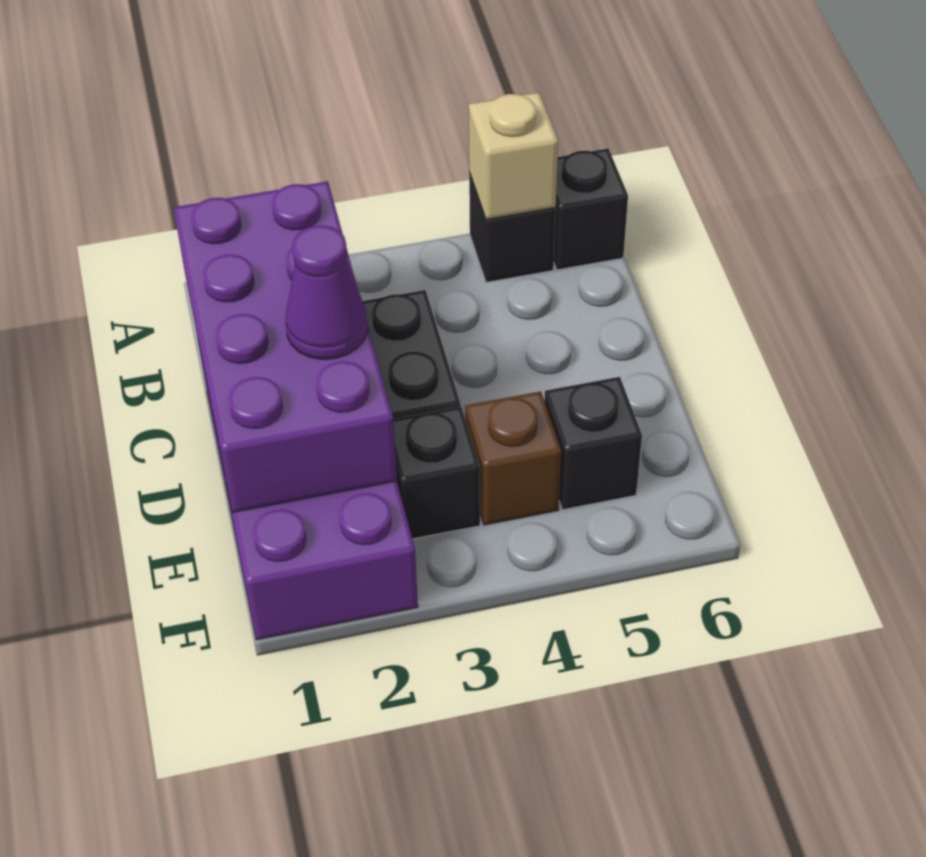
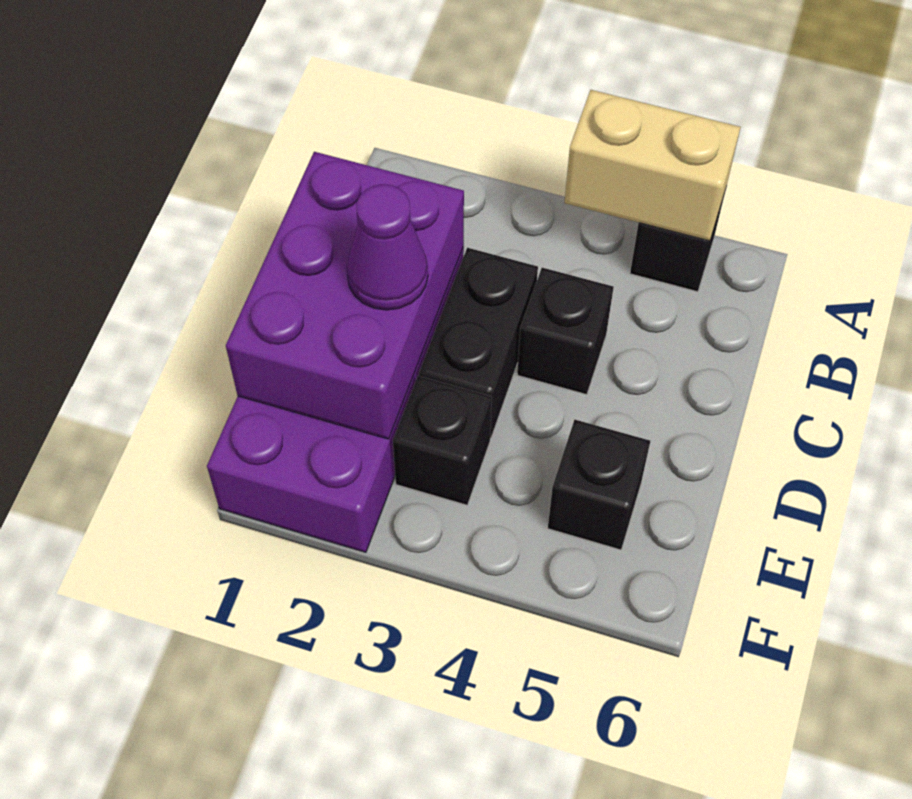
tan brick A5 level 2 -> tan brick A4:A5 level 2
black brick A6 level 1 -> black brick C4 level 1
purple brick B1:E2 level 2 -> purple brick C1:E2 level 2
brown brick E4 level 1 -> none

